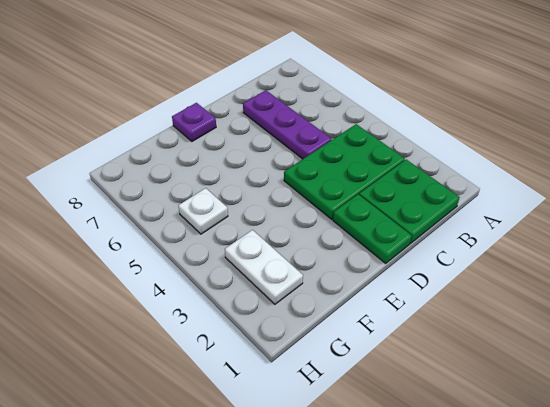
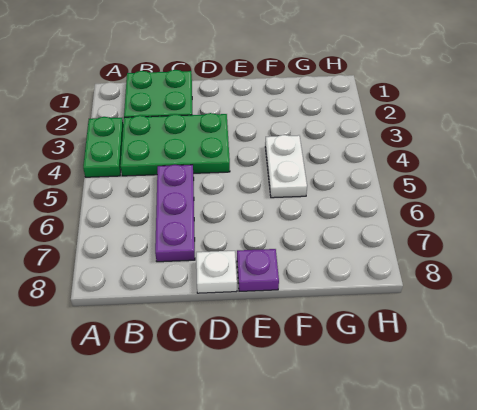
green plate D1:D2 level 1 -> green plate A3:A4 level 1
white plate G2:G3 level 1 -> white plate F4:F5 level 1
white plate G5 level 1 -> white plate D8 level 1

